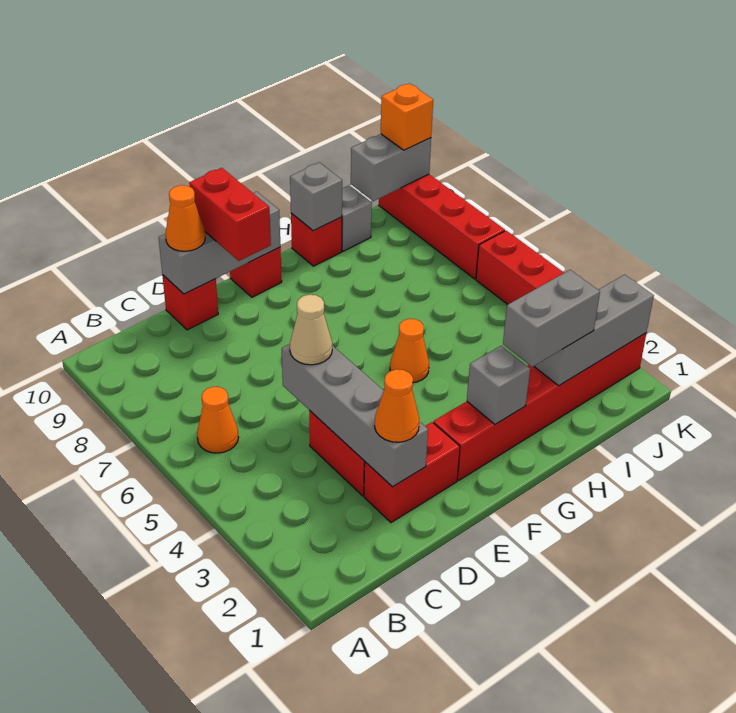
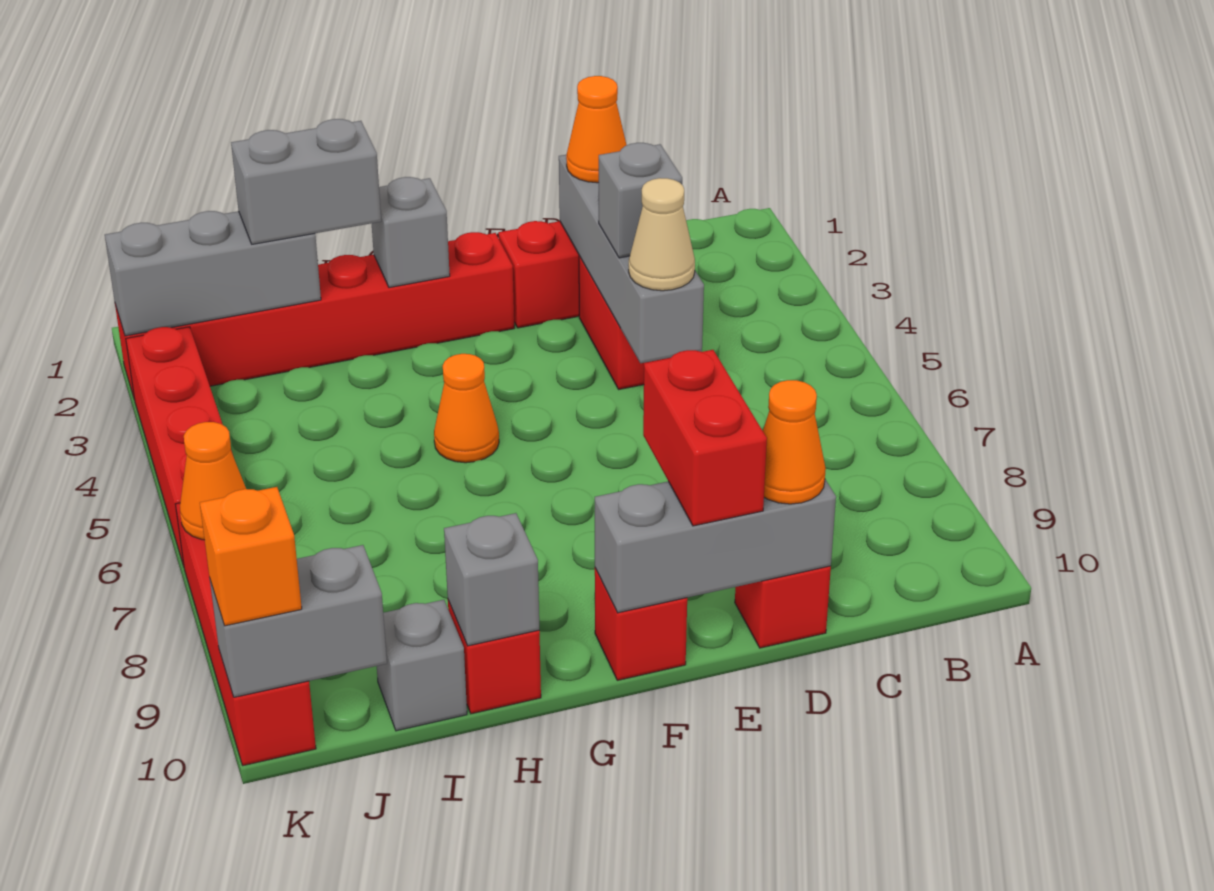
orange cone B6 level 1 -> orange cone K7 level 2
none -> grey brick D4 level 3

